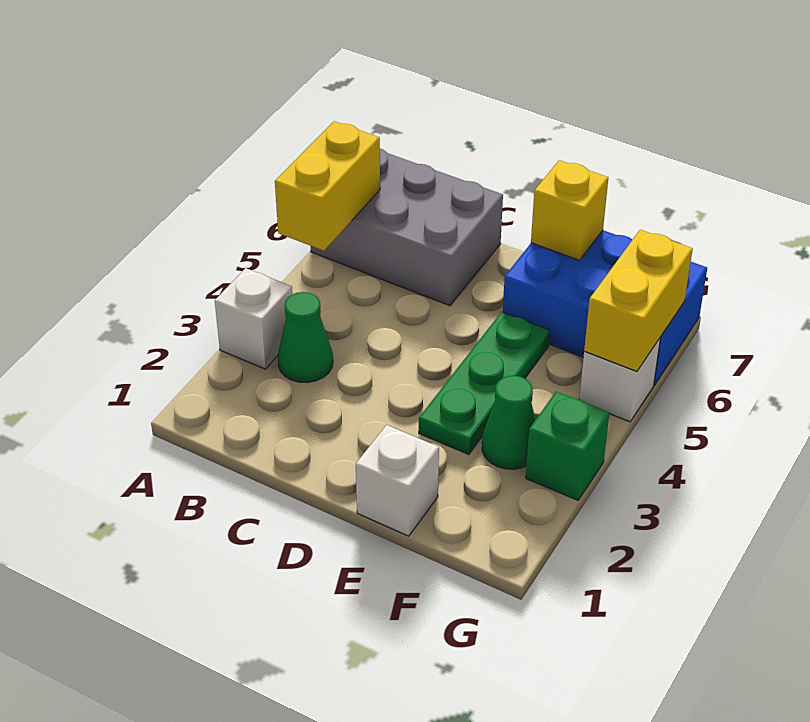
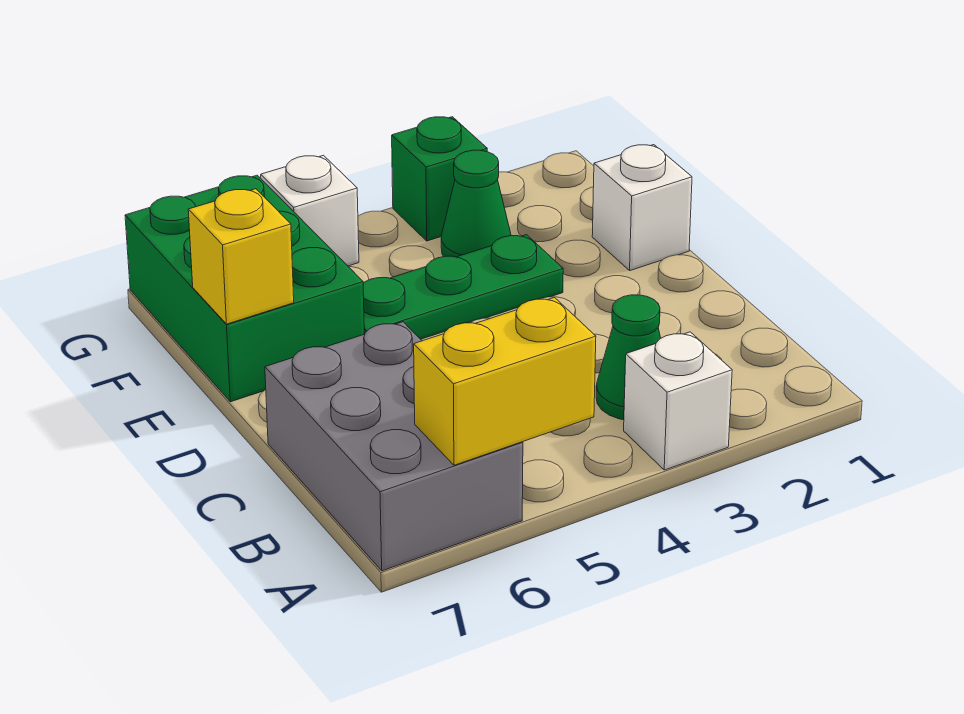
blue brick E6:G7 level 1 -> green brick E6:G7 level 1
yellow brick G5:G6 level 2 -> none

